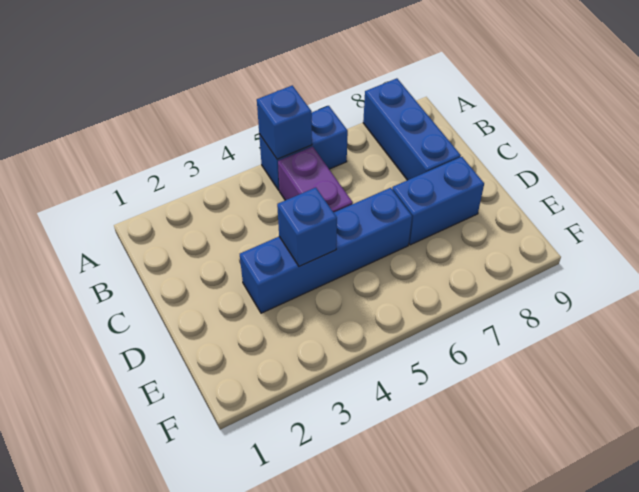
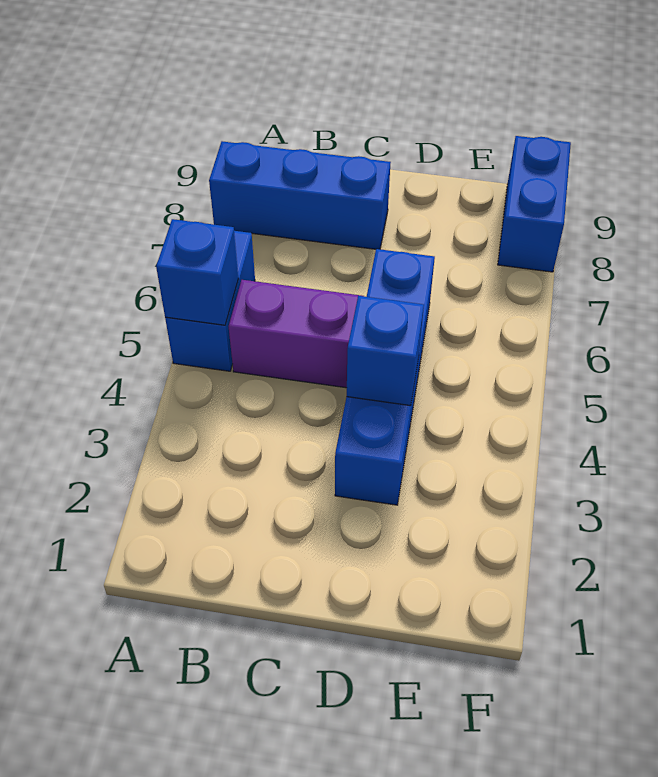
blue brick D7:D8 level 1 -> blue brick F8:F9 level 1

